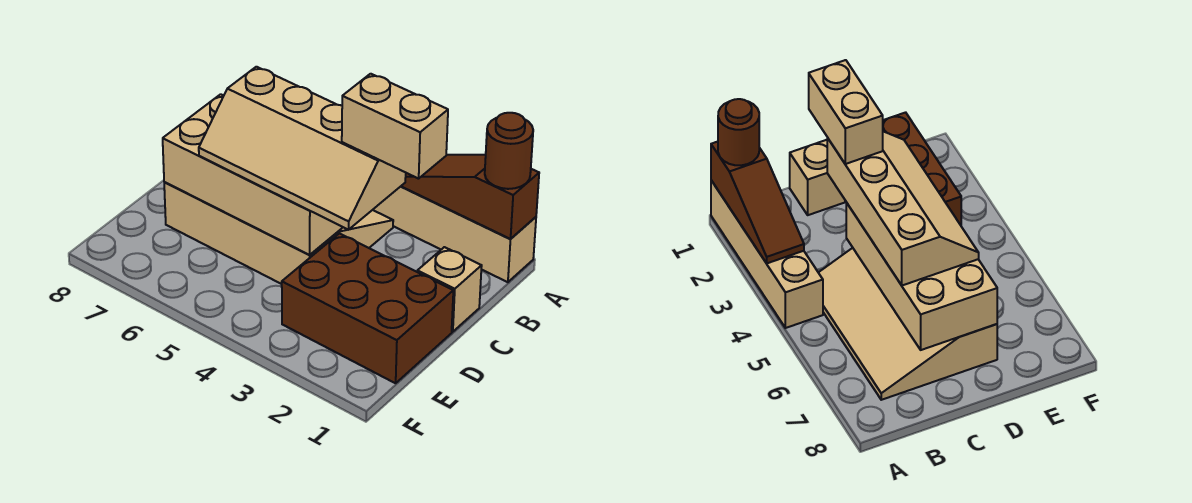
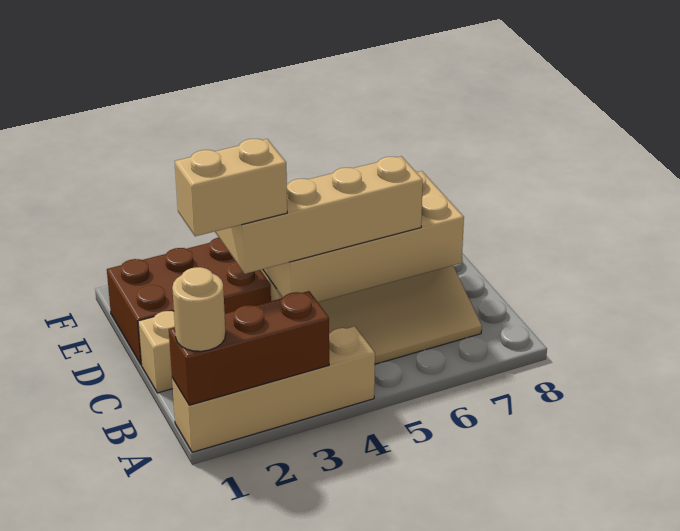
brown slope A1:A3 level 2 top 1 -> brown brick A1:A3 level 2
brown round brick A1 level 3 -> tan round brick A1 level 3

